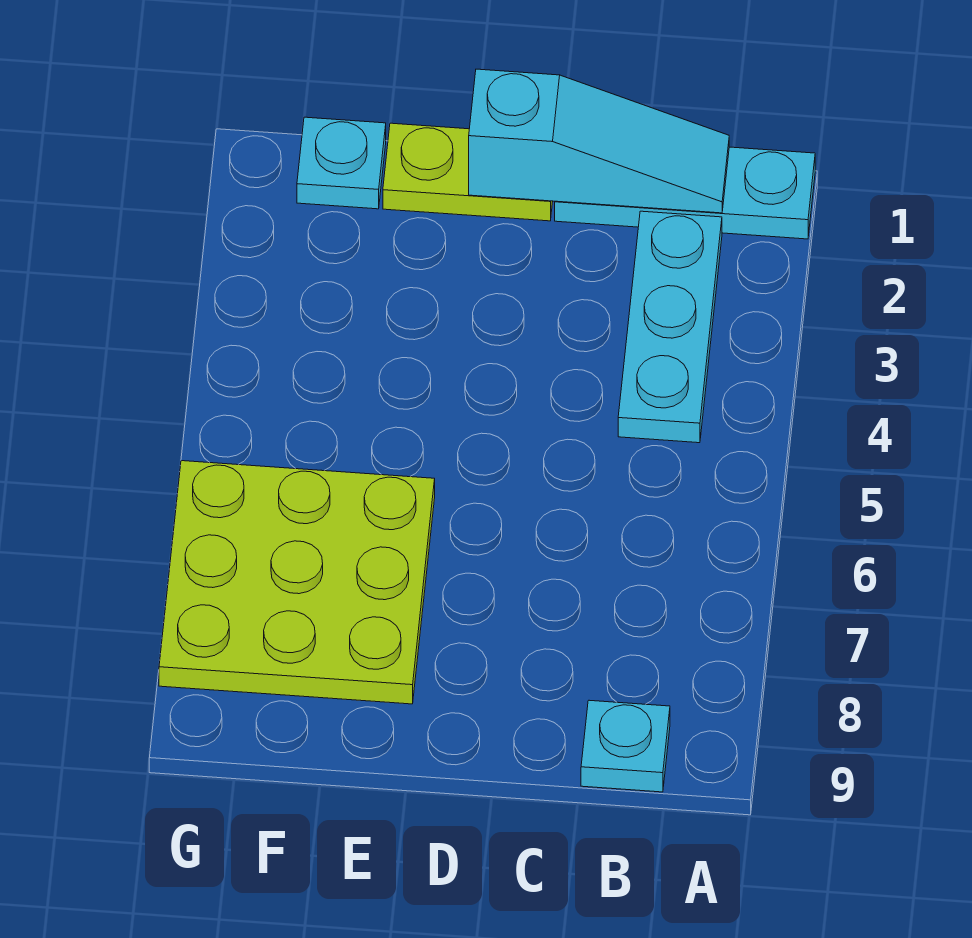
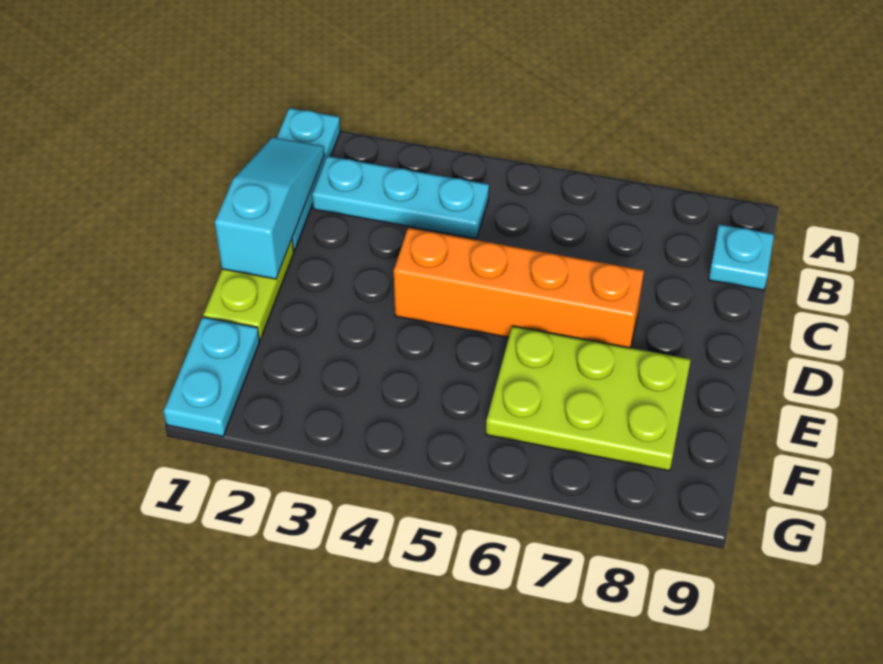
none -> orange brick D4:D7 level 1
lime plate E6:G8 level 1 -> lime plate E6:F8 level 1
cyan plate F1 level 1 -> cyan plate F1:G1 level 1

